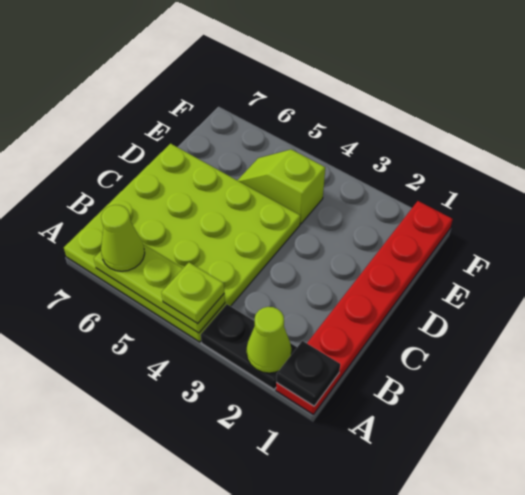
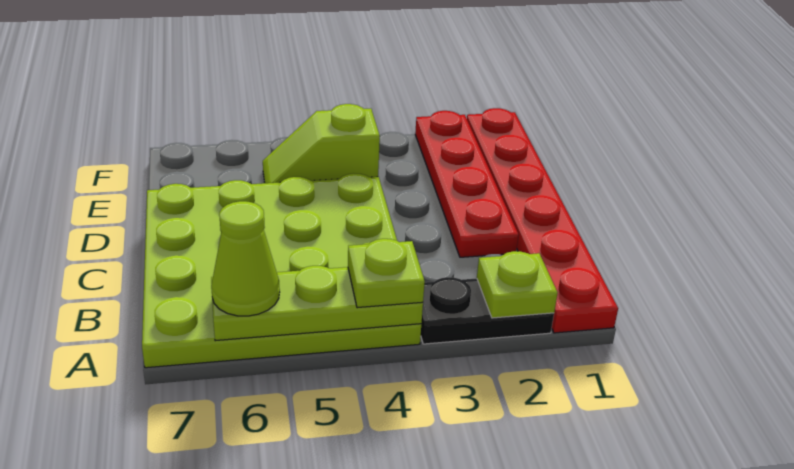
black plate A1 level 2 -> none
lime cone A2 level 2 -> lime plate A2 level 2
none -> red plate C2:F2 level 1

